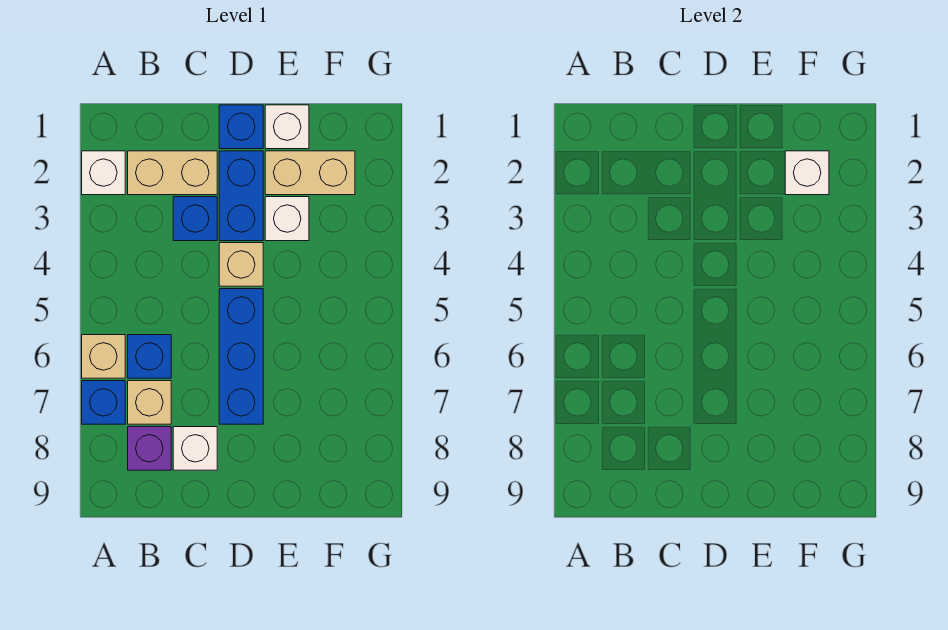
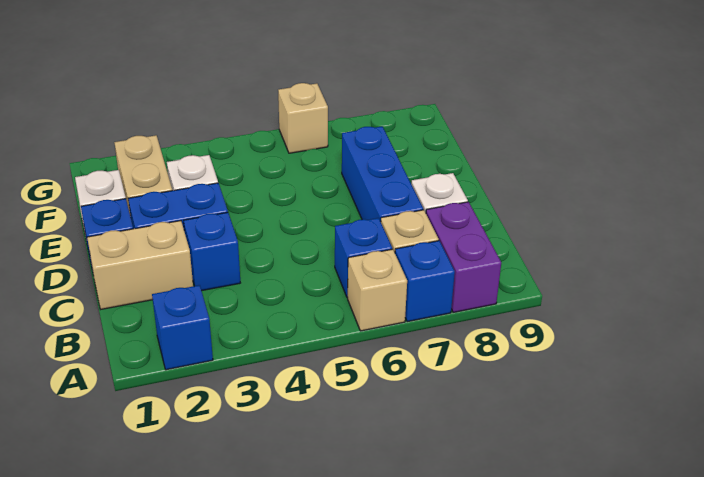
white brick A2 level 1 -> blue brick A2 level 1
tan brick B2:C2 level 1 -> tan brick C1:C2 level 1
purple brick B8 level 1 -> purple brick A8:B8 level 1
tan brick D4 level 1 -> tan brick G6 level 1
blue brick D5:D7 level 1 -> blue brick C7:E7 level 1
white brick F2 level 2 -> none

